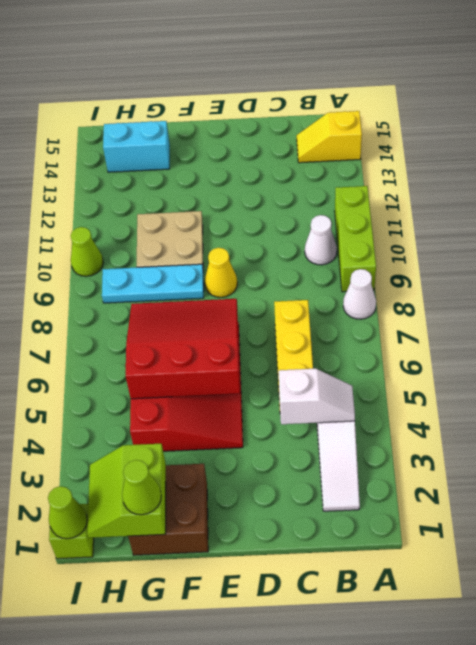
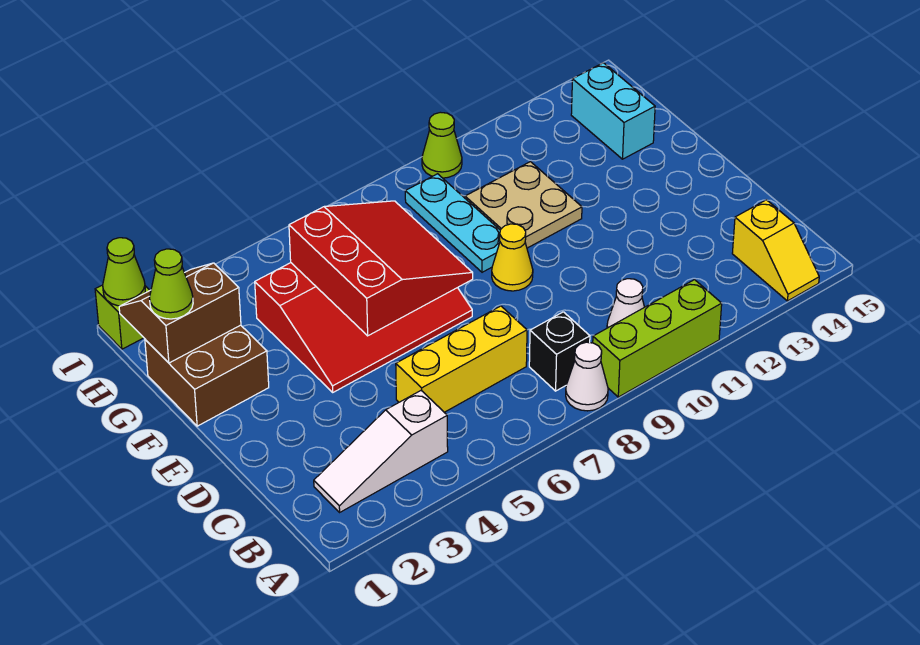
yellow slope A14:B14 level 1 top A -> yellow slope A14:B14 level 1 top B
white slope B4:C4 level 2 top C -> none
none -> black brick B8 level 1
lime slope G1:H2 level 2 top G -> brown slope G1:H2 level 2 top G

